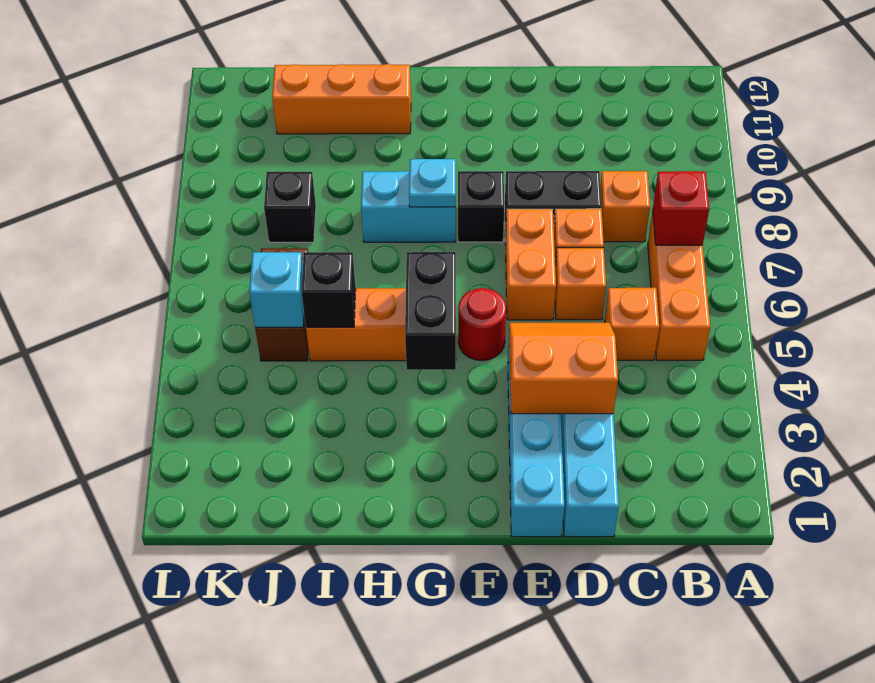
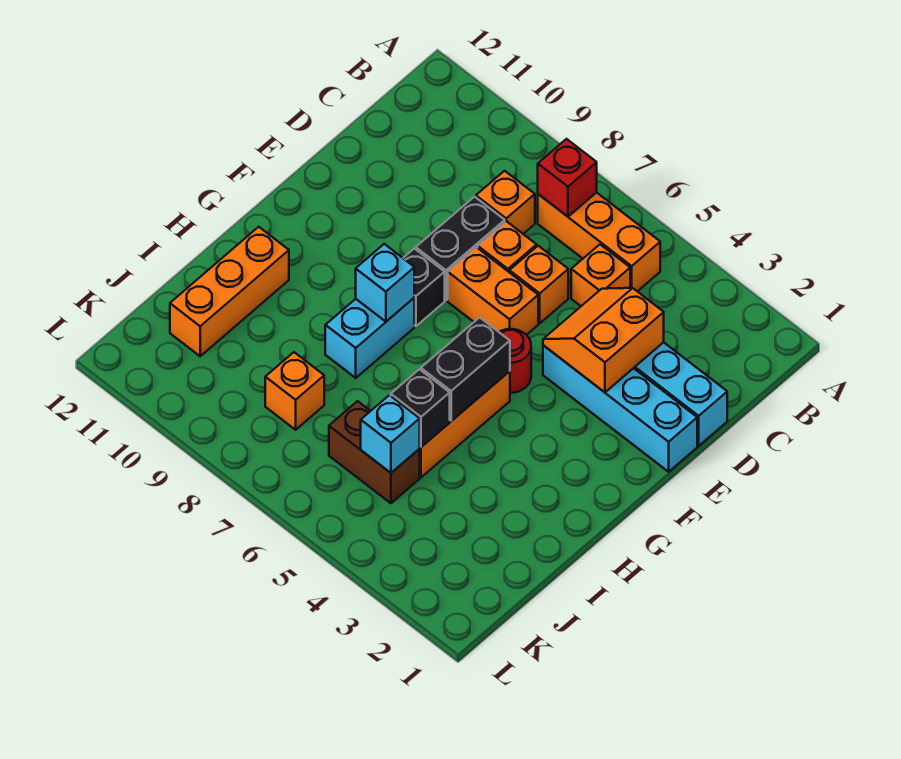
black brick G4:G5 level 2 -> black brick G5:H5 level 2
cyan plate G8 level 2 -> cyan brick G8 level 2
black brick J8 level 1 -> orange brick J8 level 1

